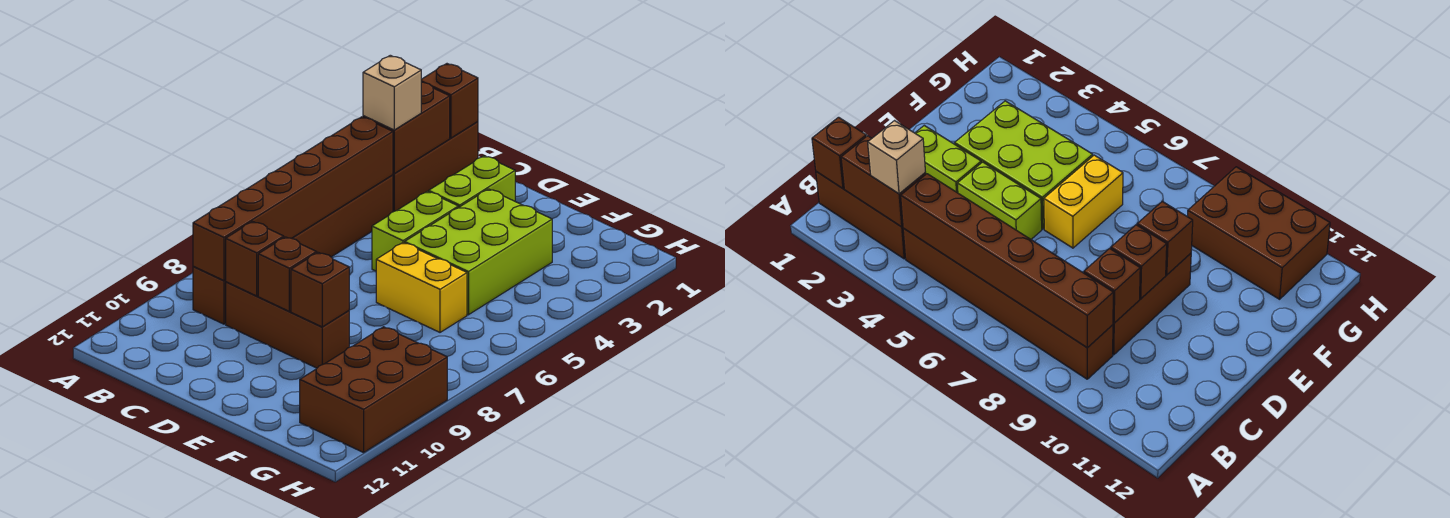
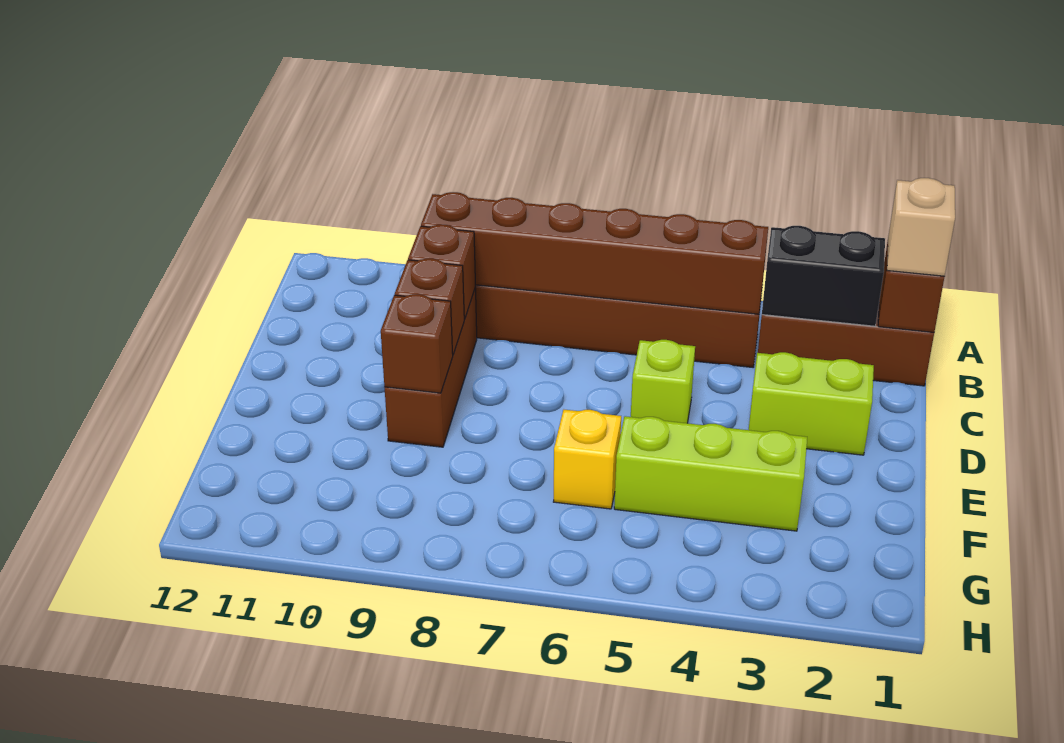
brown brick B2:B3 level 2 -> black brick B2:B3 level 2
tan brick B3 level 3 -> tan brick B1 level 3
lime brick D4:D5 level 1 -> lime brick D5 level 1
lime brick E3:F5 level 1 -> lime brick F3:F5 level 1
yellow brick E6:F6 level 1 -> yellow brick F6 level 1
brown brick G9:H11 level 1 -> none

